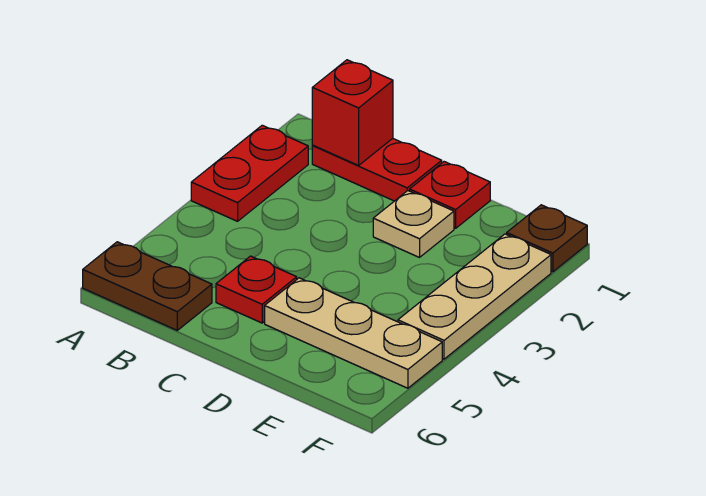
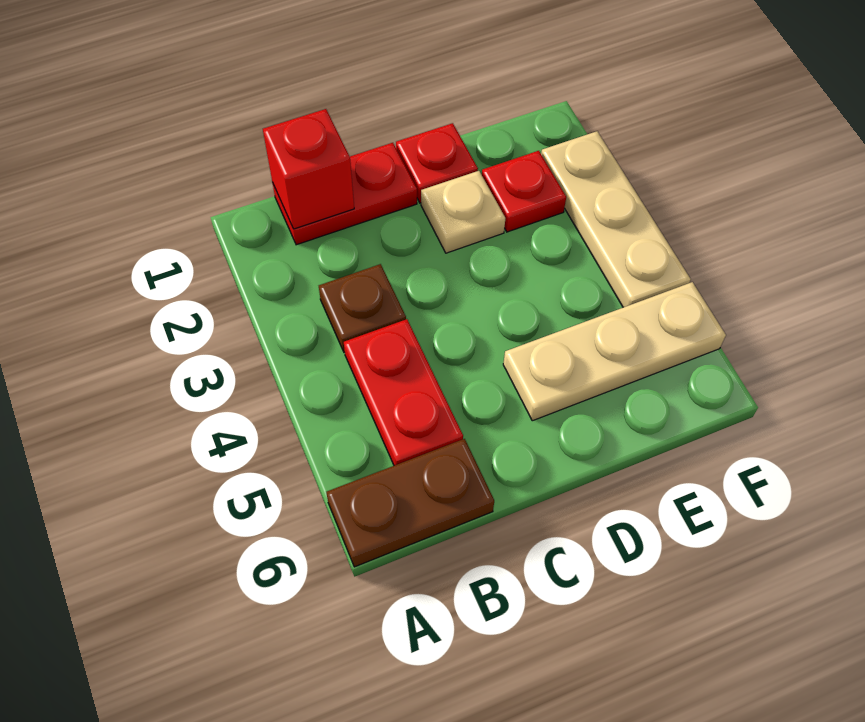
red plate A2:A3 level 1 -> red plate B4:B5 level 1
red plate C5 level 1 -> red plate E2 level 1
brown plate F1 level 1 -> brown plate B3 level 1

